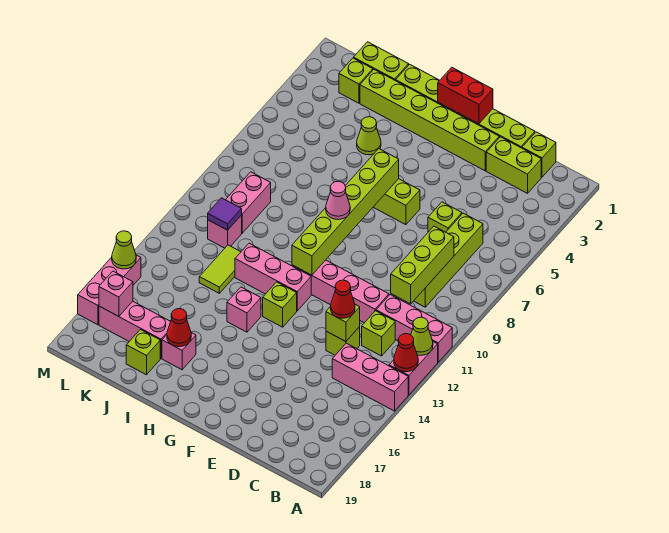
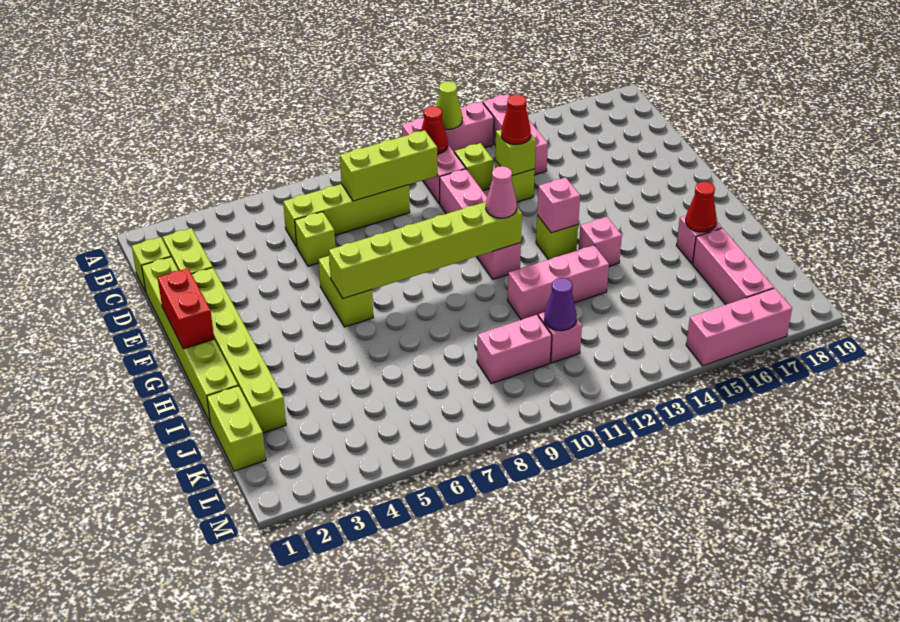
red cone A13 level 2 -> red cone B11 level 2
pink cone G9 level 3 -> pink cone G11 level 3
pink brick G12:I12 level 1 -> pink brick I11:I13 level 1
lime cone I4 level 1 -> none
lime tile J12:J13 level 1 -> none
lime brick J18 level 1 -> none
lime brick K2 level 1 -> none
purple tile K11 level 2 -> purple cone K11 level 2
pink brick L17 level 2 -> pink brick G13 level 2
lime cone M15 level 2 -> none

